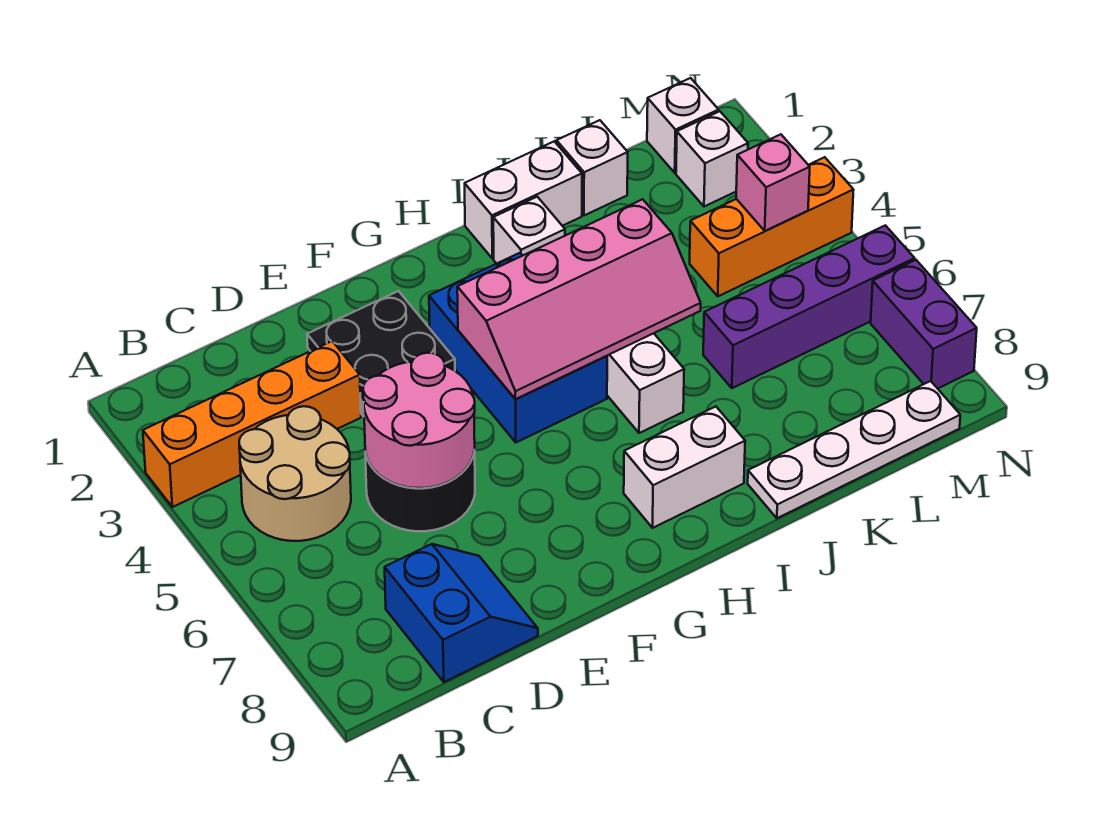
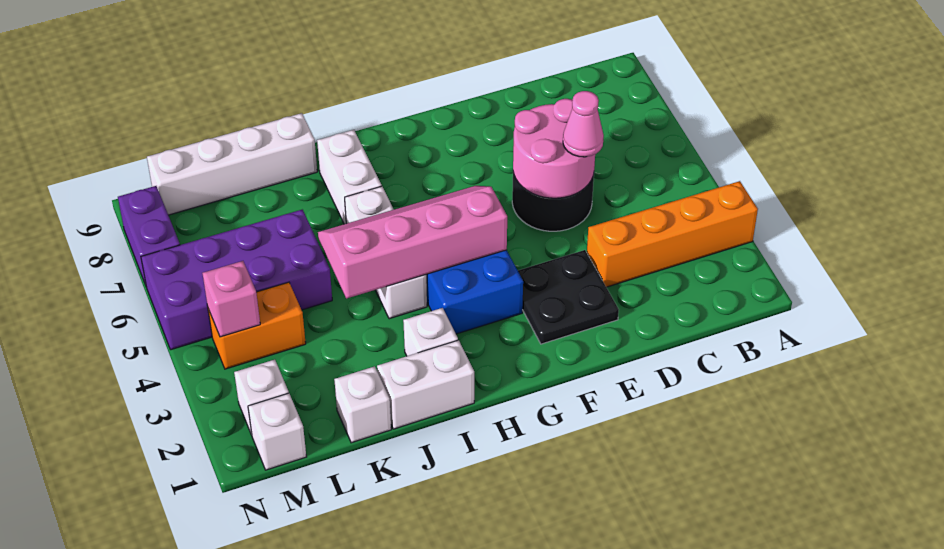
tan round brick B4:C5 level 1 -> none
blue slope C8:D9 level 1 top C -> none
none -> pink cone D5 level 3
white brick H8:I8 level 1 -> white brick I7:I8 level 1
white plate J9:M9 level 1 -> white brick J9:M9 level 1
purple brick K6:N6 level 1 -> purple brick K5:N6 level 1
orange brick L4:N4 level 1 -> orange brick L4:M4 level 1

